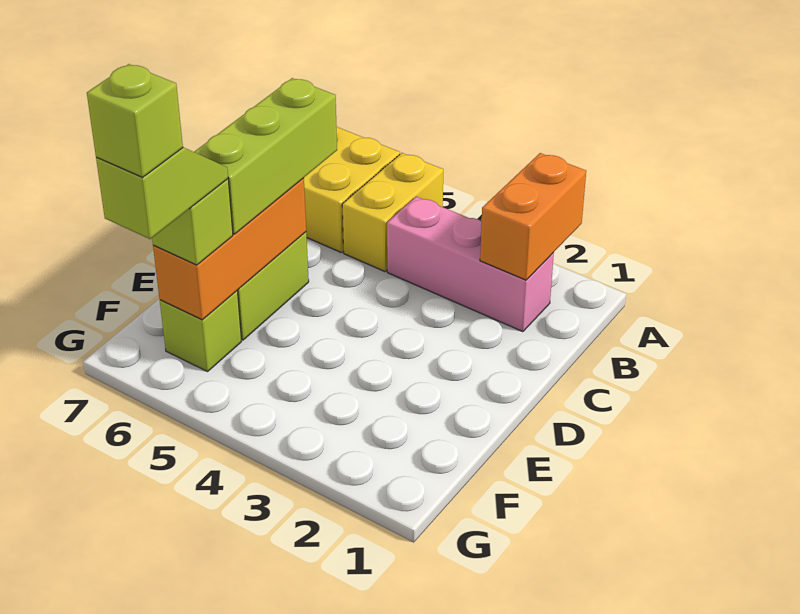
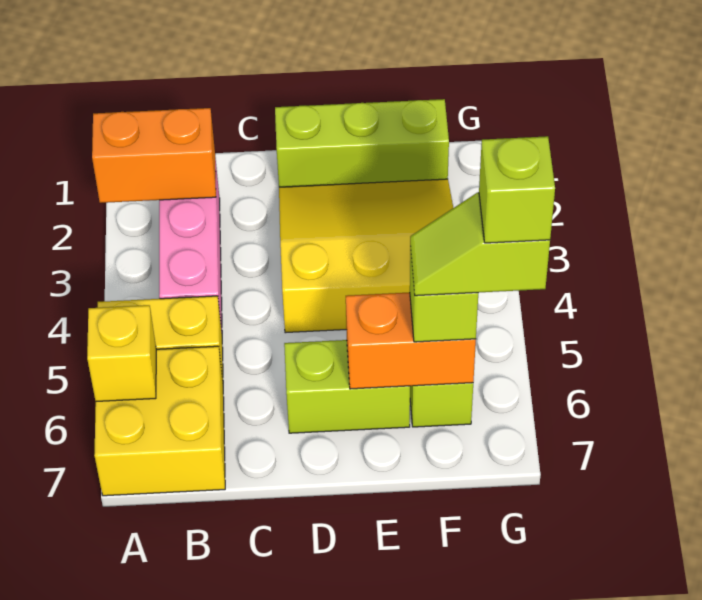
none -> yellow brick A6 level 2
lime brick C6:E6 level 3 -> lime brick D1:F1 level 1
none -> yellow slope D2:F4 level 1 top 4
orange brick D6:F6 level 2 -> orange brick E6:F6 level 2

